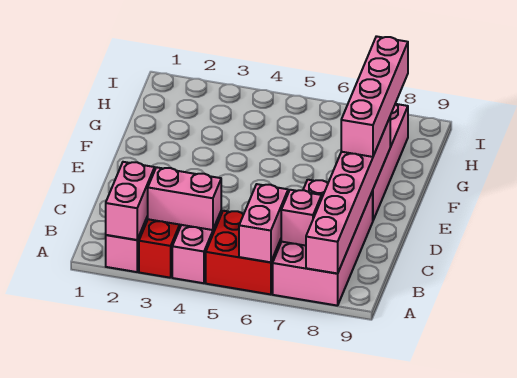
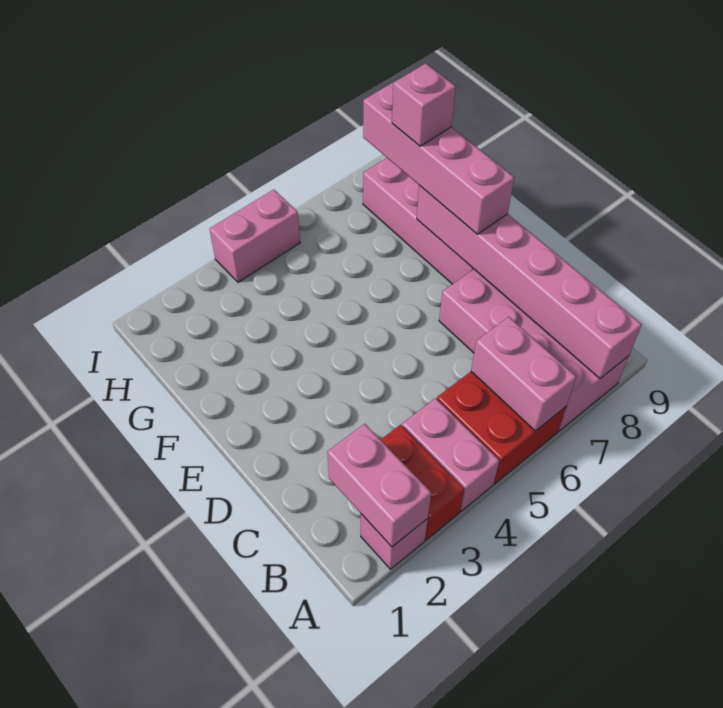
pink brick B3:B4 level 2 -> pink brick I4:I5 level 1
pink brick B7 level 2 -> pink brick G8 level 4

